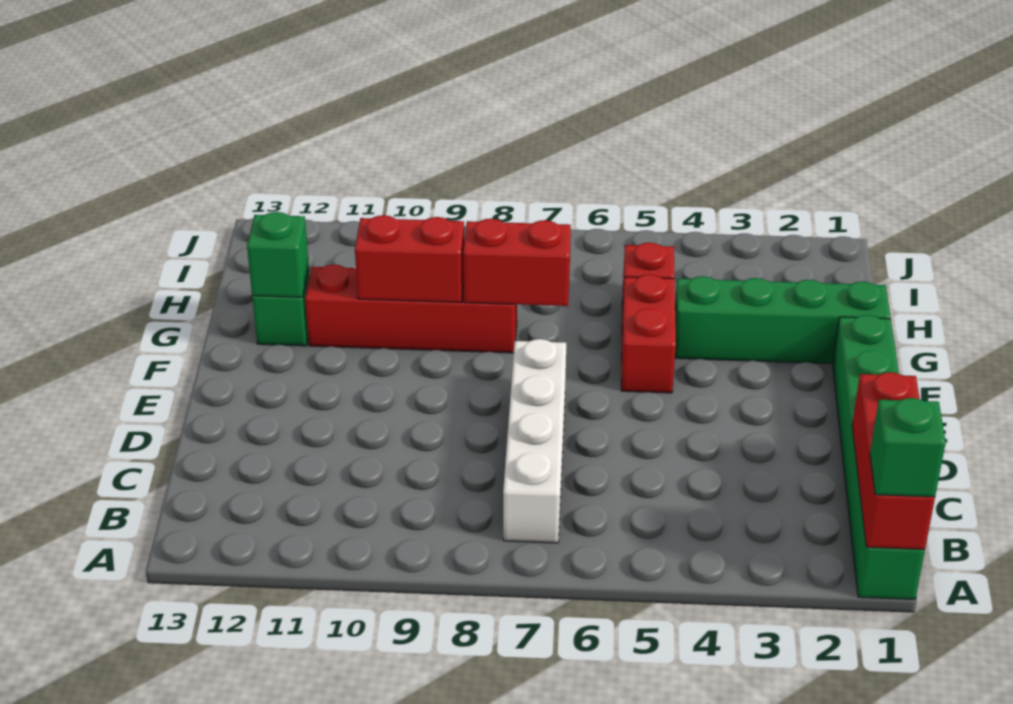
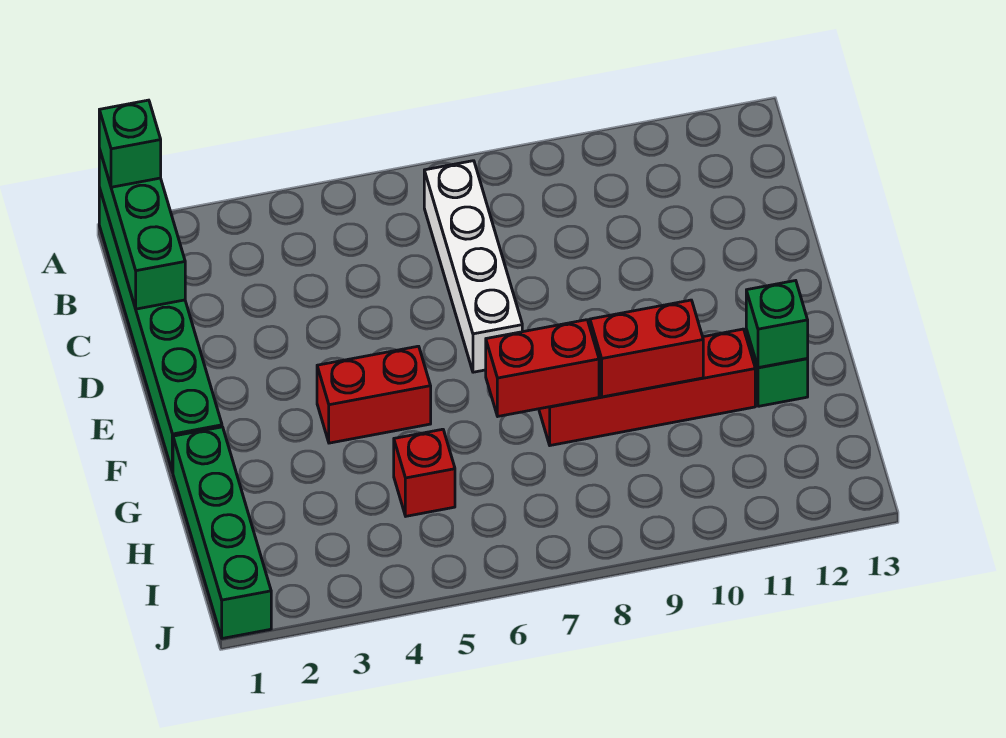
red brick A1:C1 level 2 -> green brick A1:C1 level 2
red brick F5:G5 level 1 -> red brick F4:F5 level 1
green brick G1:G4 level 1 -> green brick G1:J1 level 1

